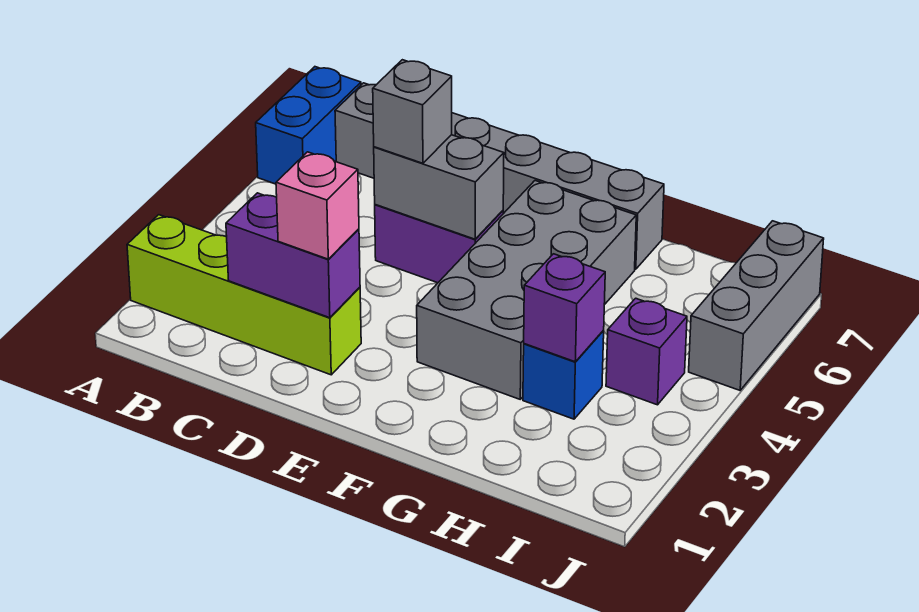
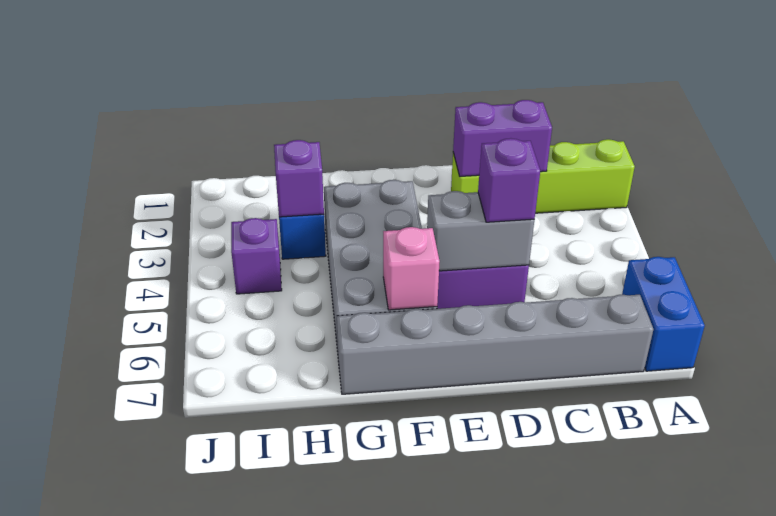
pink brick D2 level 3 -> pink brick F6 level 2
grey brick D5 level 3 -> purple brick D5 level 3
grey brick J5:J7 level 1 -> none

